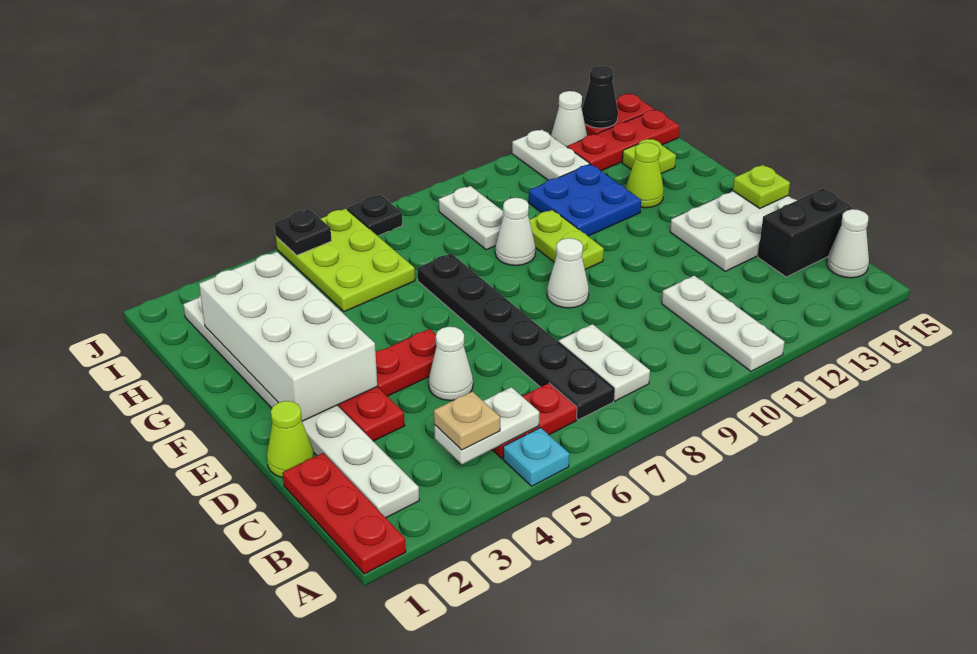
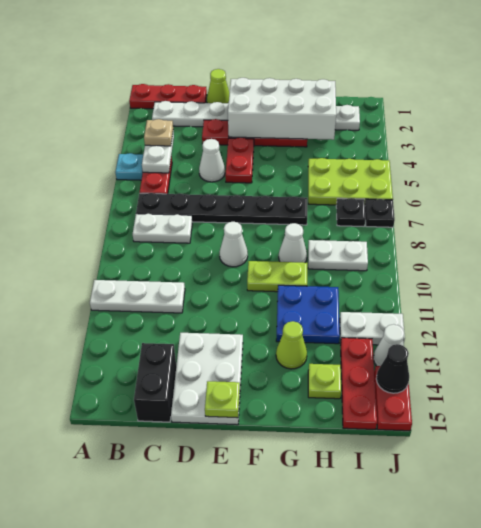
white cone B15 level 1 -> none
black plate J5 level 2 -> black plate I7 level 1

